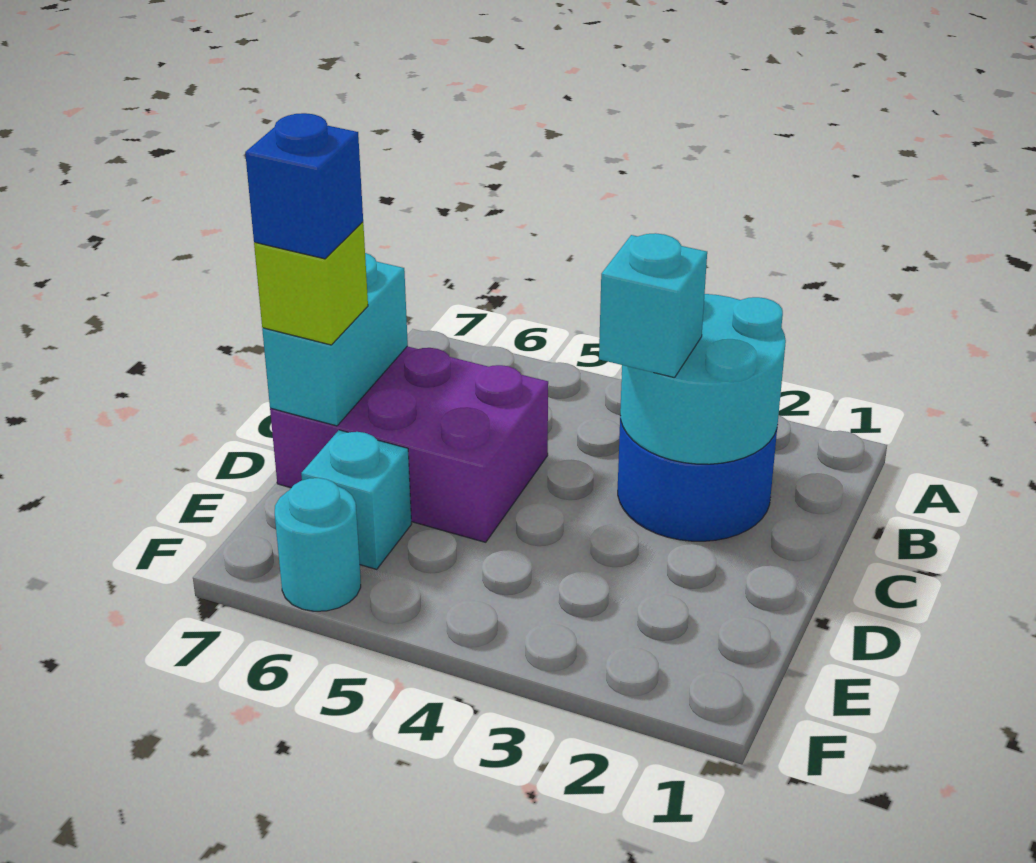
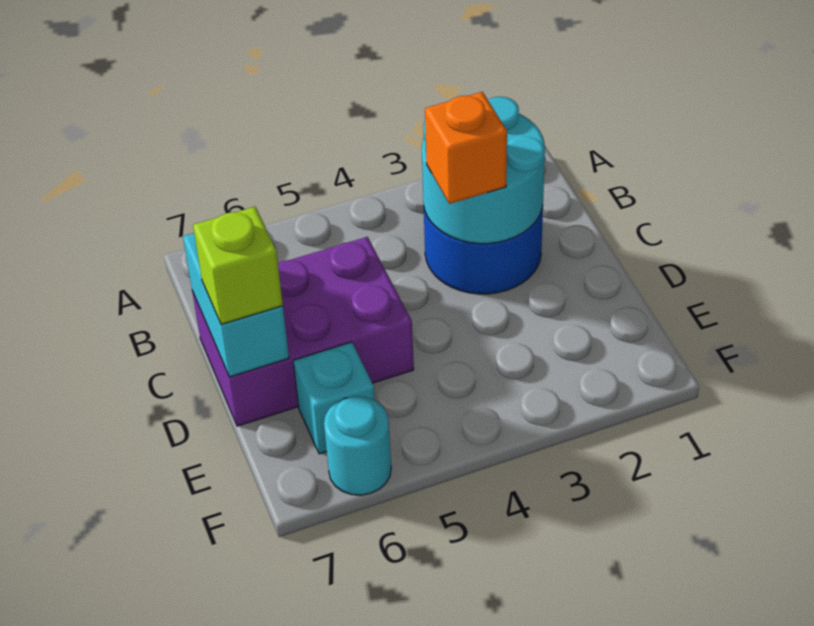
cyan brick C3 level 3 -> orange brick C3 level 3
blue brick D7 level 4 -> none

